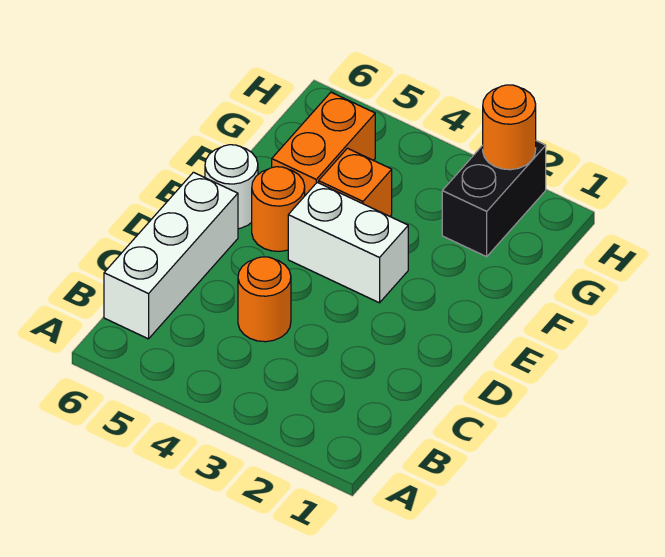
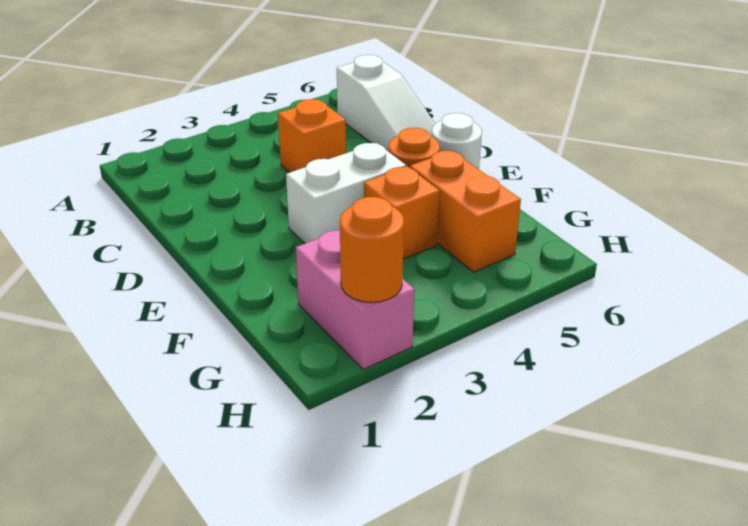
white brick B6:D6 level 1 -> white slope B6:D6 level 1 top B
orange round brick C4 level 1 -> orange brick C4 level 1
black brick G2:H2 level 1 -> pink brick G2:H2 level 1

